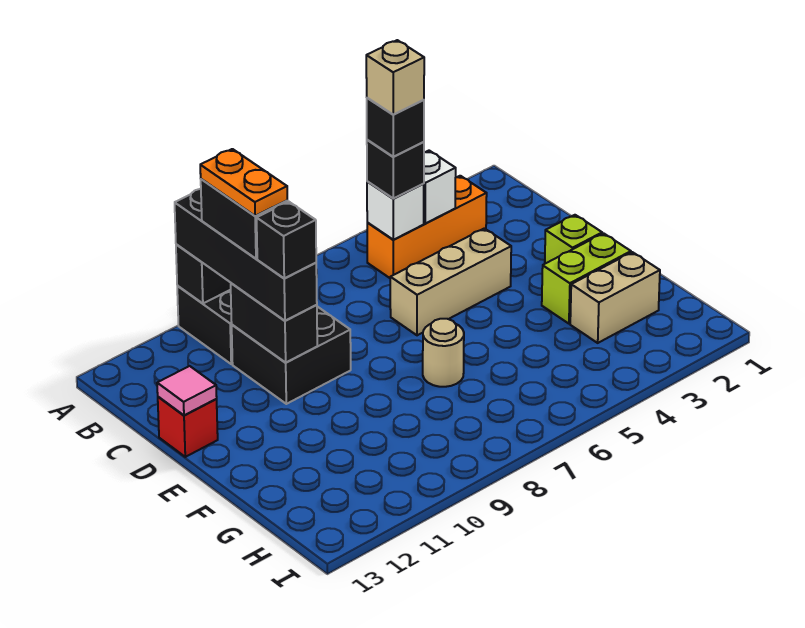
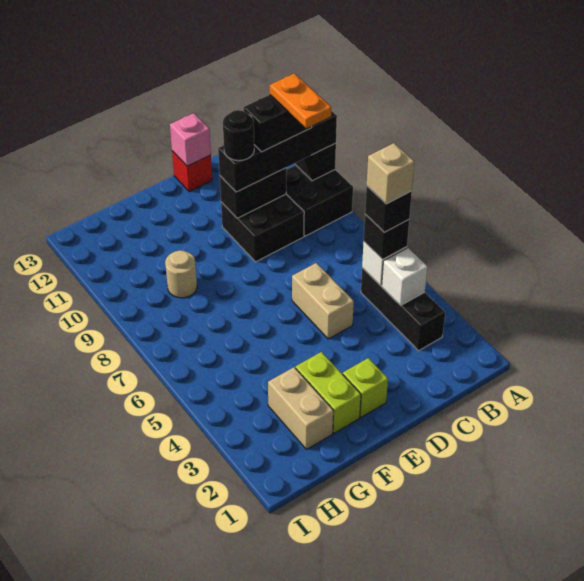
orange brick B3:B5 level 1 -> black brick B3:B5 level 1
orange plate B10:C10 level 5 -> orange plate B9:B10 level 5
tan brick D4:D6 level 1 -> tan brick D5:D6 level 1
black brick D10 level 4 -> black round brick D10 level 4
pink tile D13 level 2 -> pink brick D13 level 2
tan round brick F7 level 1 -> tan round brick G9 level 1

